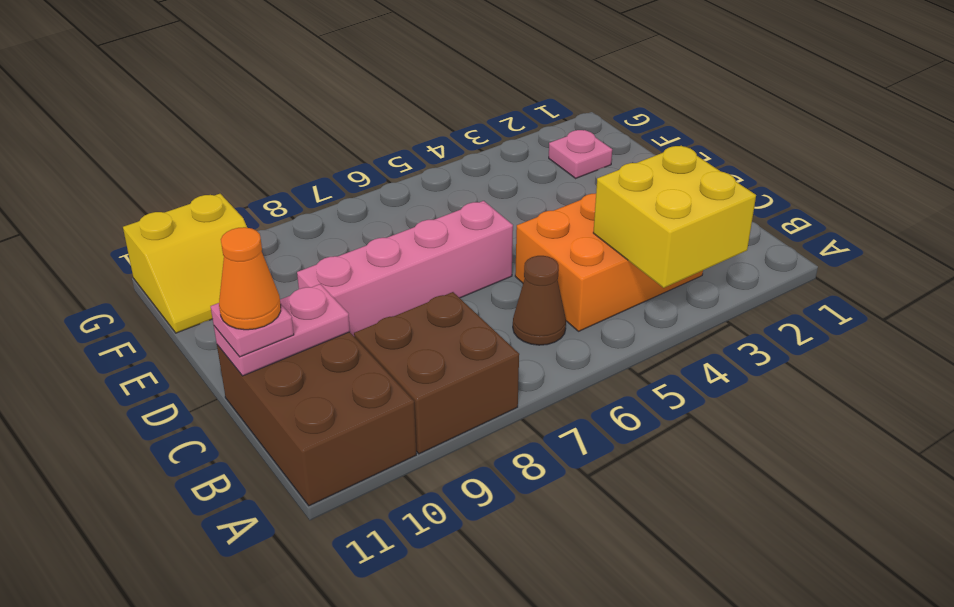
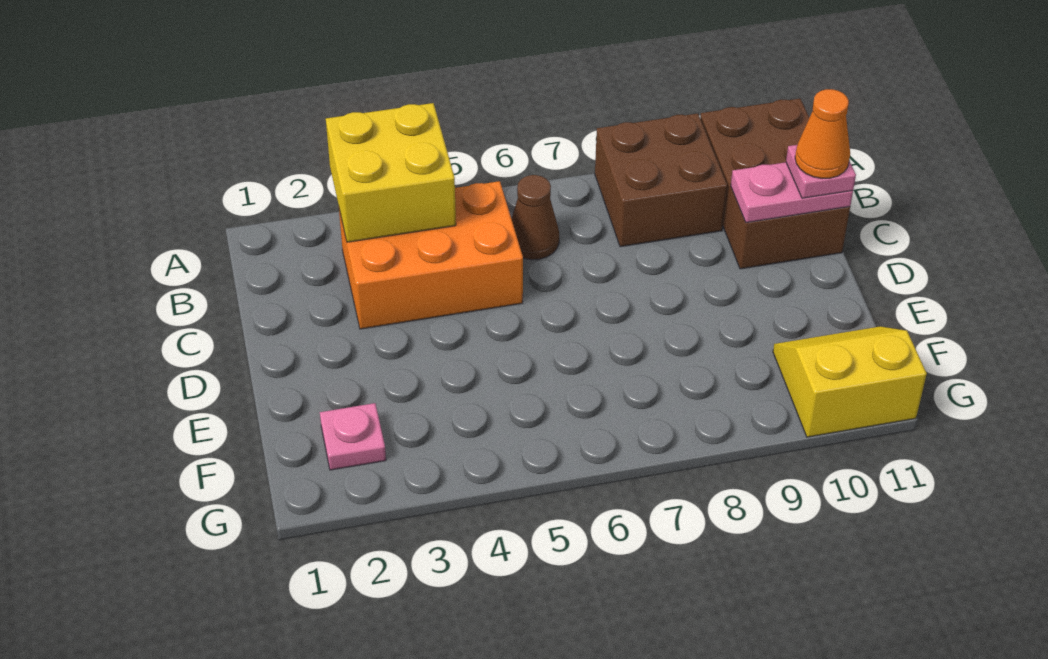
pink brick D6:D9 level 1 -> none

